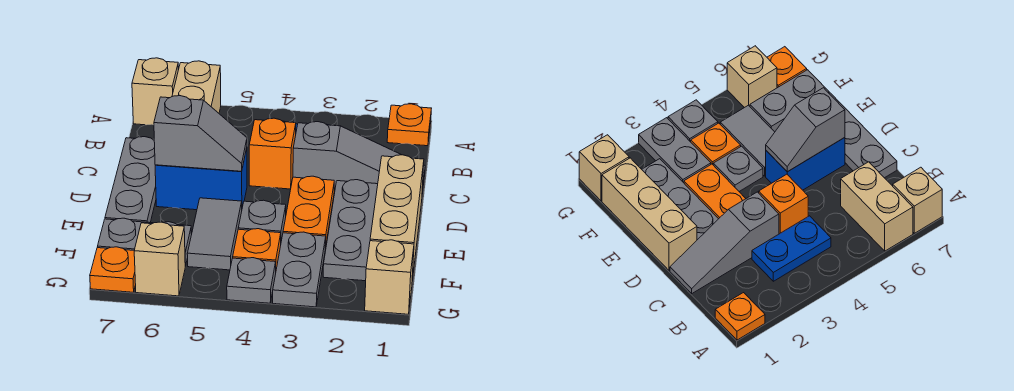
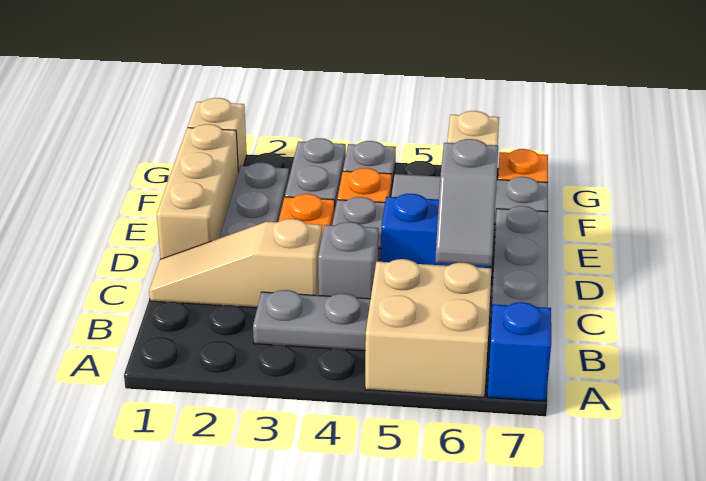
orange plate A1 level 1 -> none
tan brick A6:B6 level 1 -> tan brick A5:B6 level 1
tan brick A7 level 1 -> blue brick A7 level 1
blue plate B3:B4 level 1 -> grey plate B3:B4 level 1
grey slope C1:C3 level 1 top 3 -> tan slope C1:C3 level 1 top 3
orange brick C4 level 1 -> grey brick C4 level 1
grey slope D5:D6 level 2 top 6 -> grey slope C6:D6 level 2 top D

